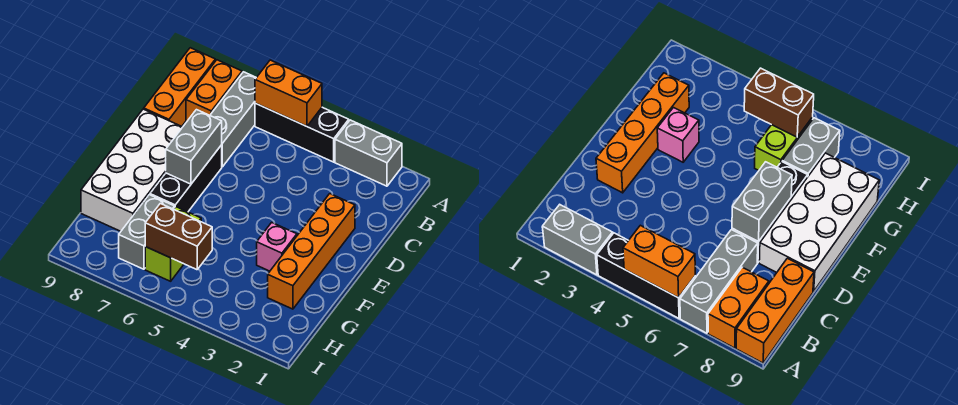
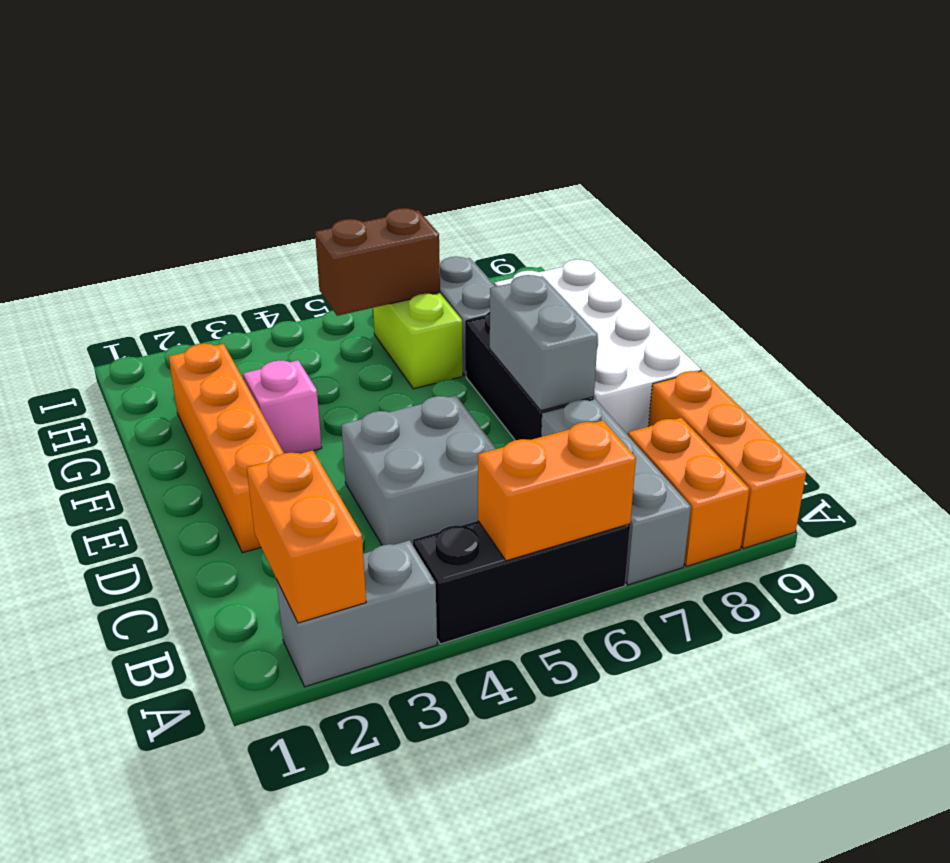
none -> orange brick A2:B2 level 2
none -> grey brick C4:D5 level 1

